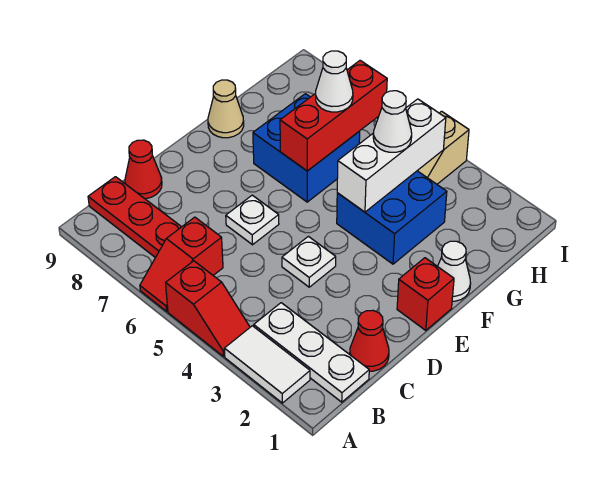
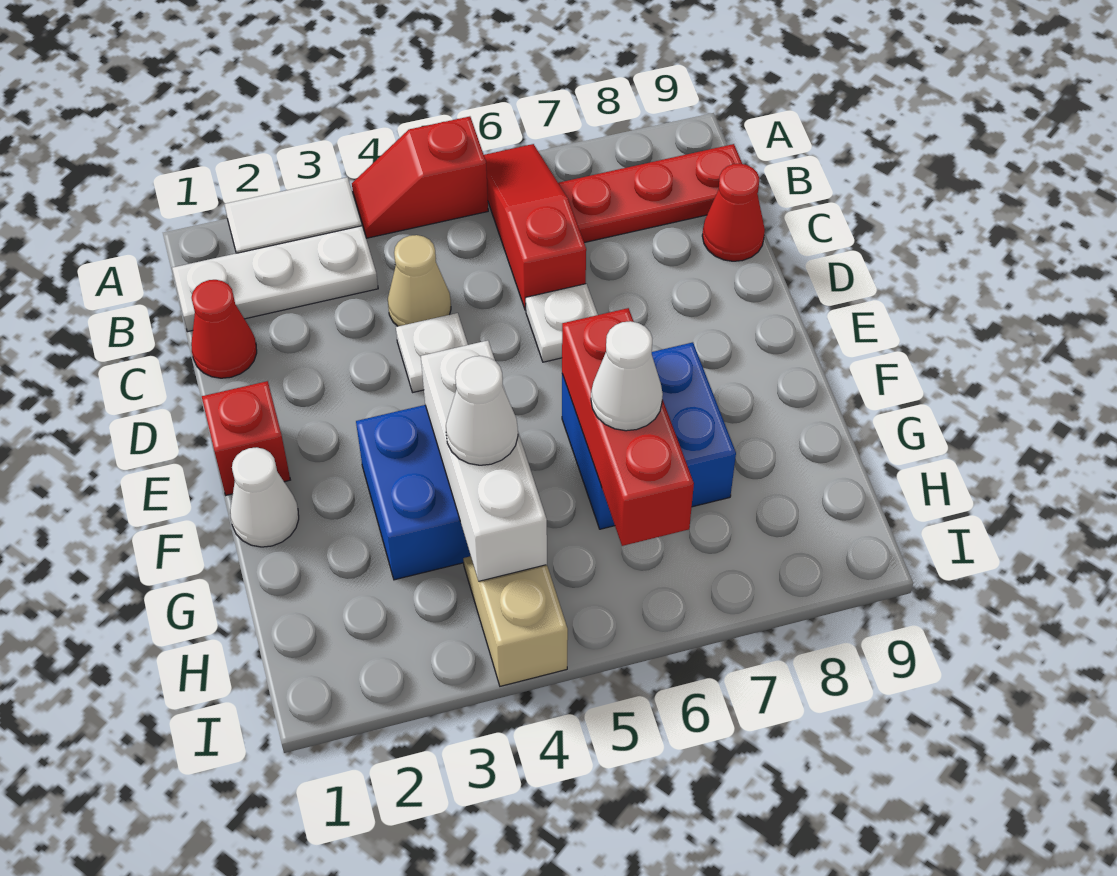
red slope A6:B6 level 1 top B -> red slope A6:C6 level 1 top C
tan cone F9 level 1 -> tan cone C4 level 1

